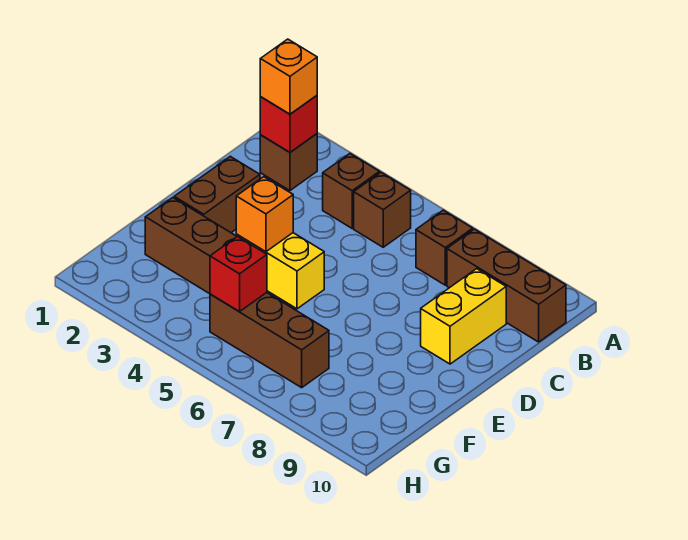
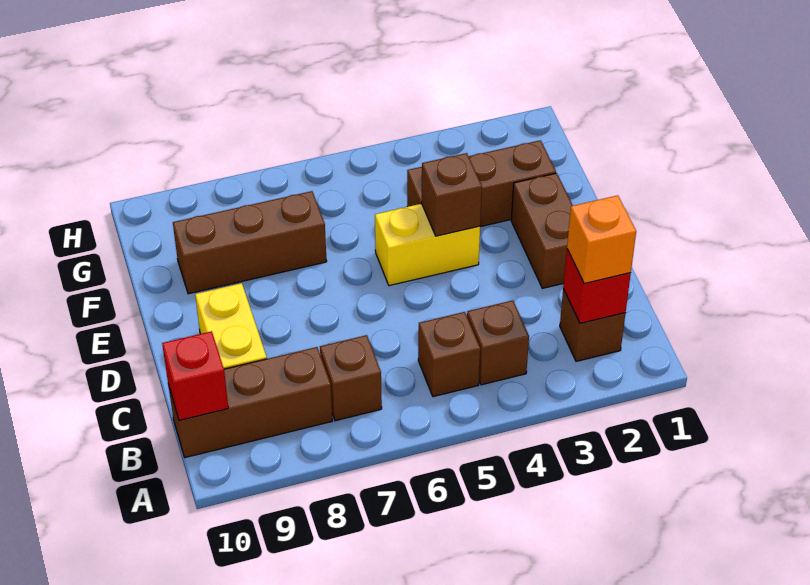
orange brick E4 level 2 -> brown brick E4 level 2
brown brick G5:G7 level 1 -> brown brick F7:F9 level 1
red brick G5 level 2 -> red brick B10 level 2

